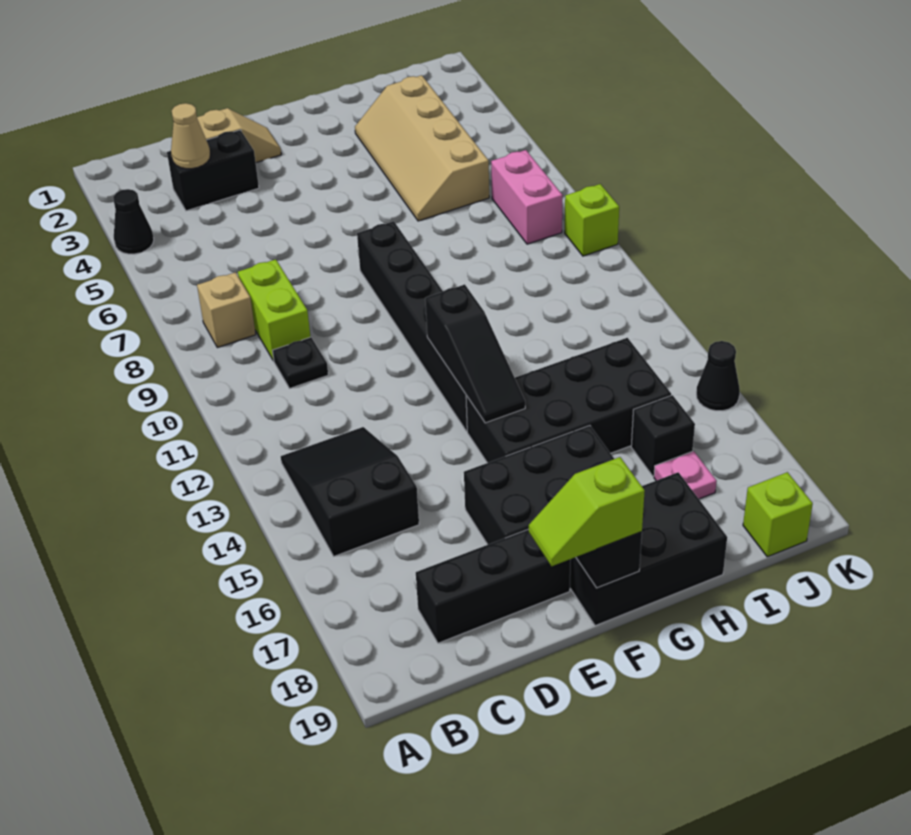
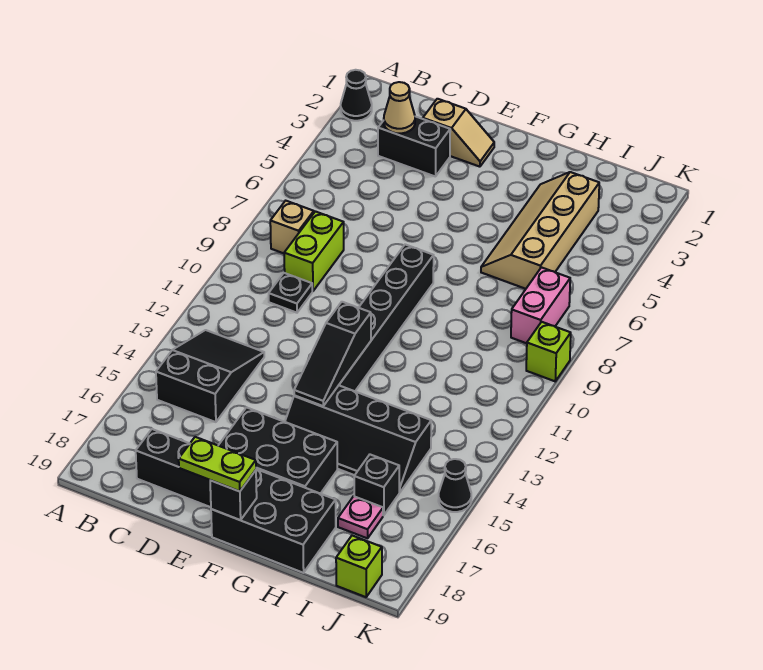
black cone A4 level 1 -> black cone A2 level 1
lime slope E19:F19 level 3 top F -> lime plate E19:F19 level 3
black brick F14:I15 level 1 -> black slope F14:I15 level 1 top 14

